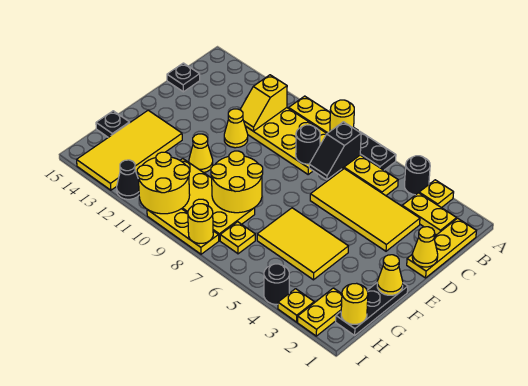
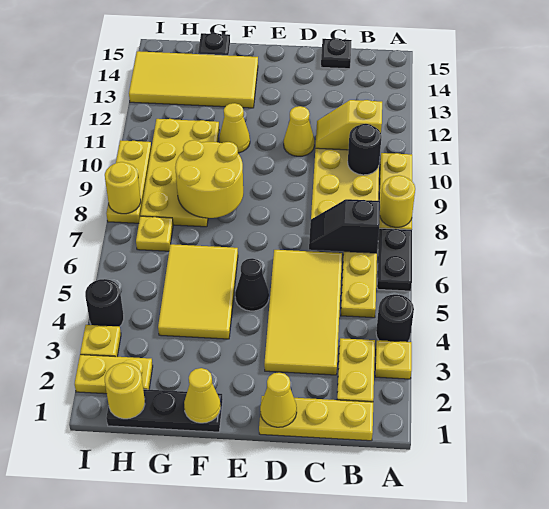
black round brick C8 level 2 -> black round brick B10 level 2
yellow round brick H10:I11 level 2 -> none
black cone I12 level 1 -> black cone E5 level 1

